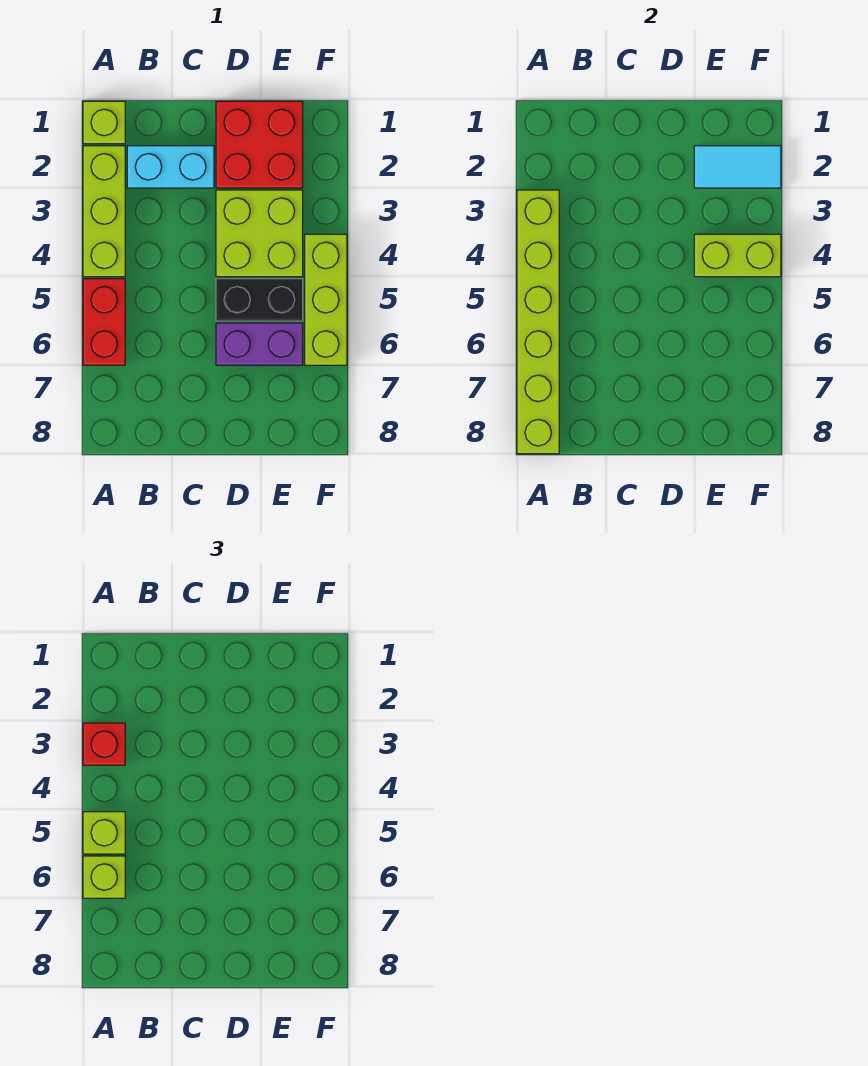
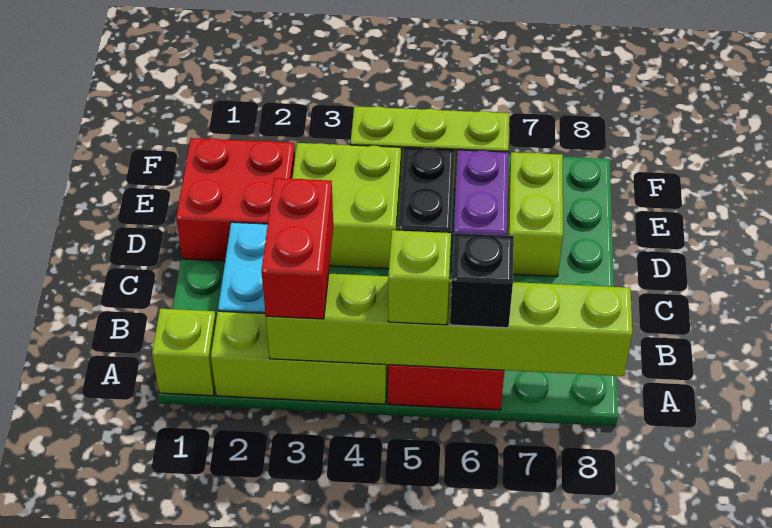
red brick A3 level 3 -> red brick A3:B3 level 3
lime brick A6 level 3 -> black brick A6 level 3
cyan tile E2:F2 level 2 -> none
lime brick E4:F4 level 2 -> lime brick D7:E7 level 1

